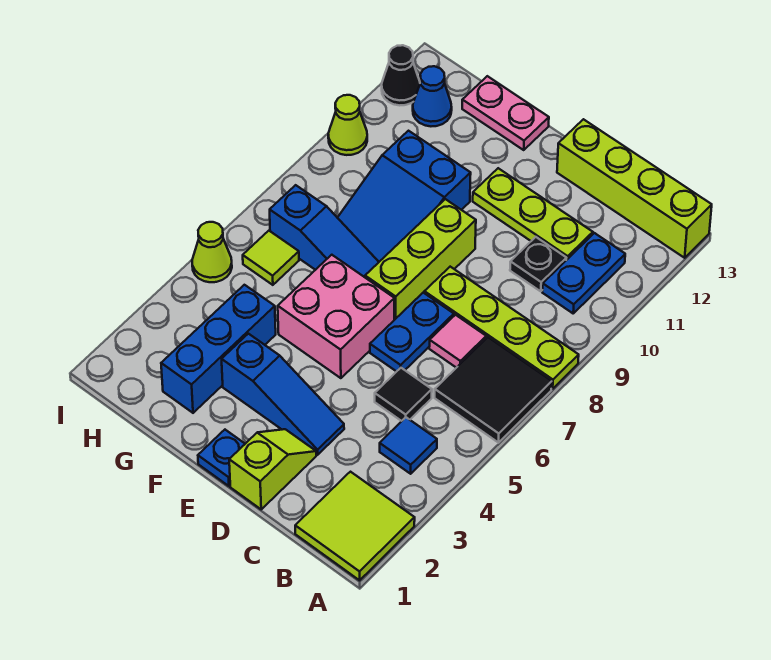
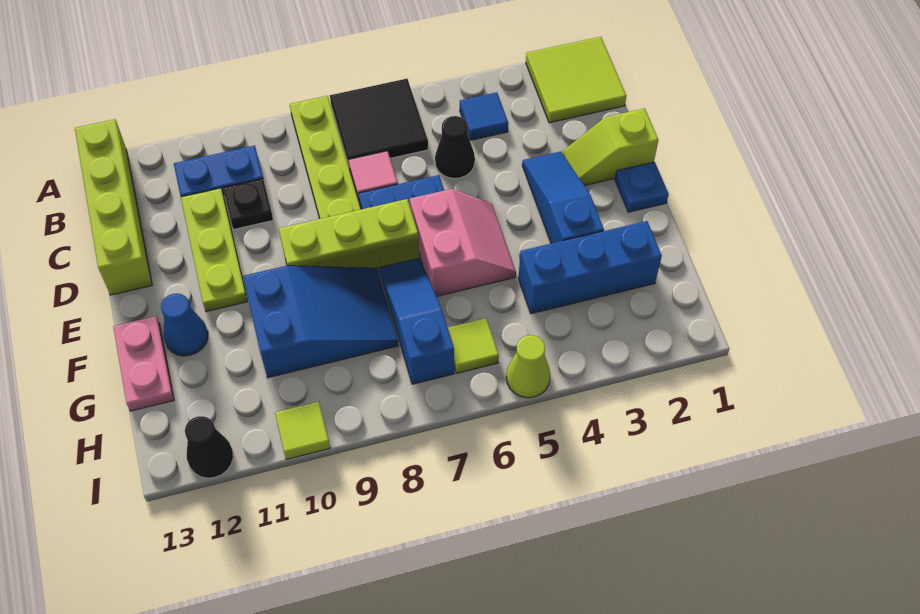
black tile C5 level 1 -> black cone C5 level 1
pink brick E5:F6 level 1 -> pink slope E5:F6 level 1 top 6
blue cone H12 level 1 -> blue cone F12 level 1
lime cone I10 level 1 -> lime tile I10 level 1

